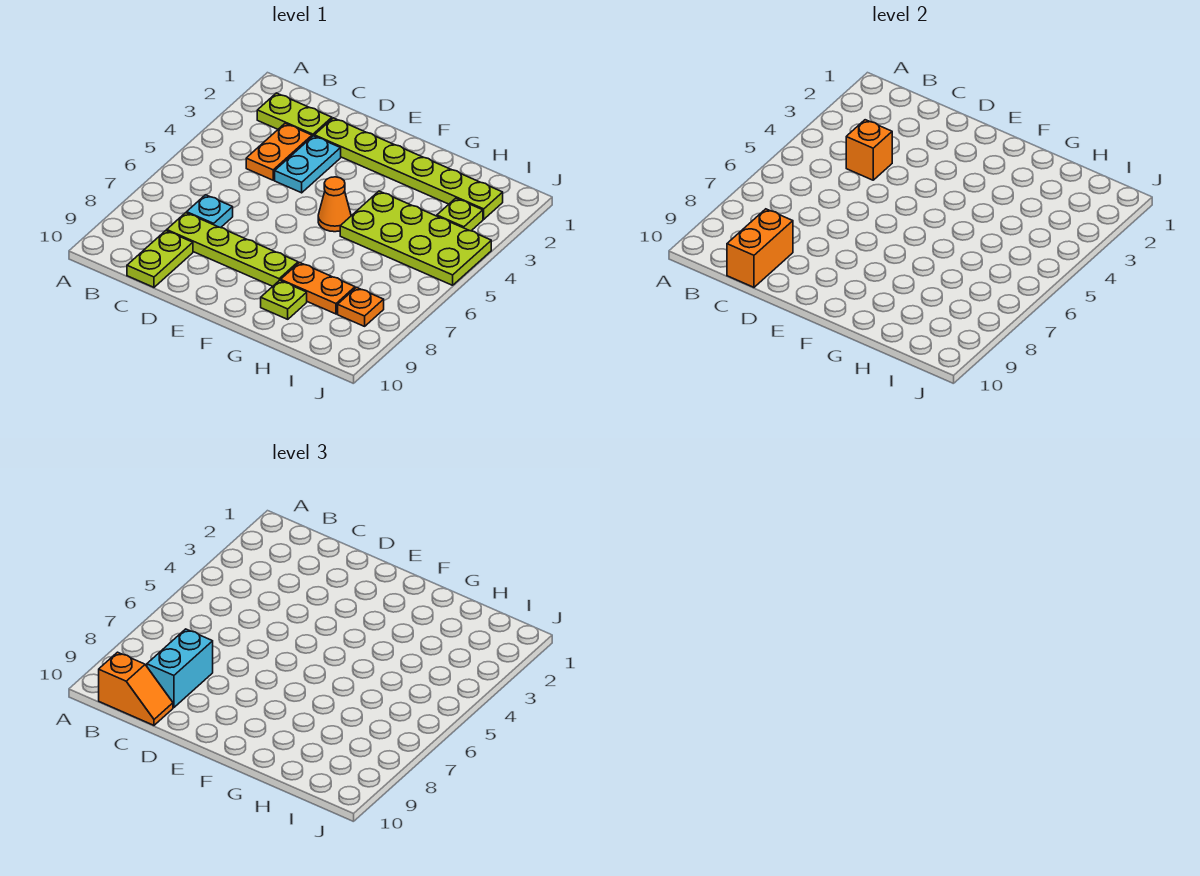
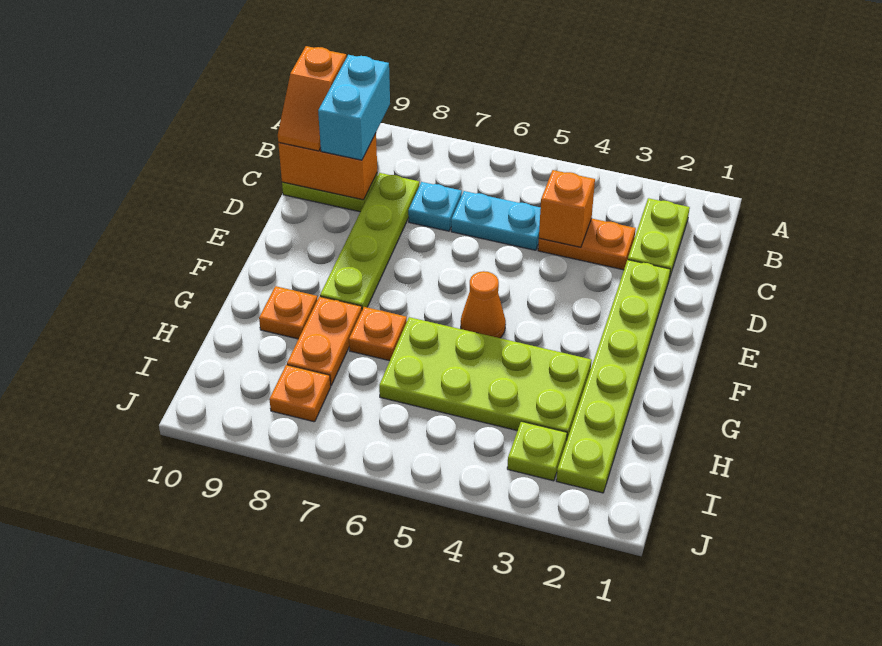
cyan brick C8:C9 level 3 -> cyan brick B9:C9 level 3
cyan plate D3:D4 level 1 -> cyan plate C5:C6 level 1
lime plate G4:J5 level 1 -> lime plate G3:H6 level 1
none -> orange plate G7 level 1
lime plate G9 level 1 -> orange plate G9 level 1

